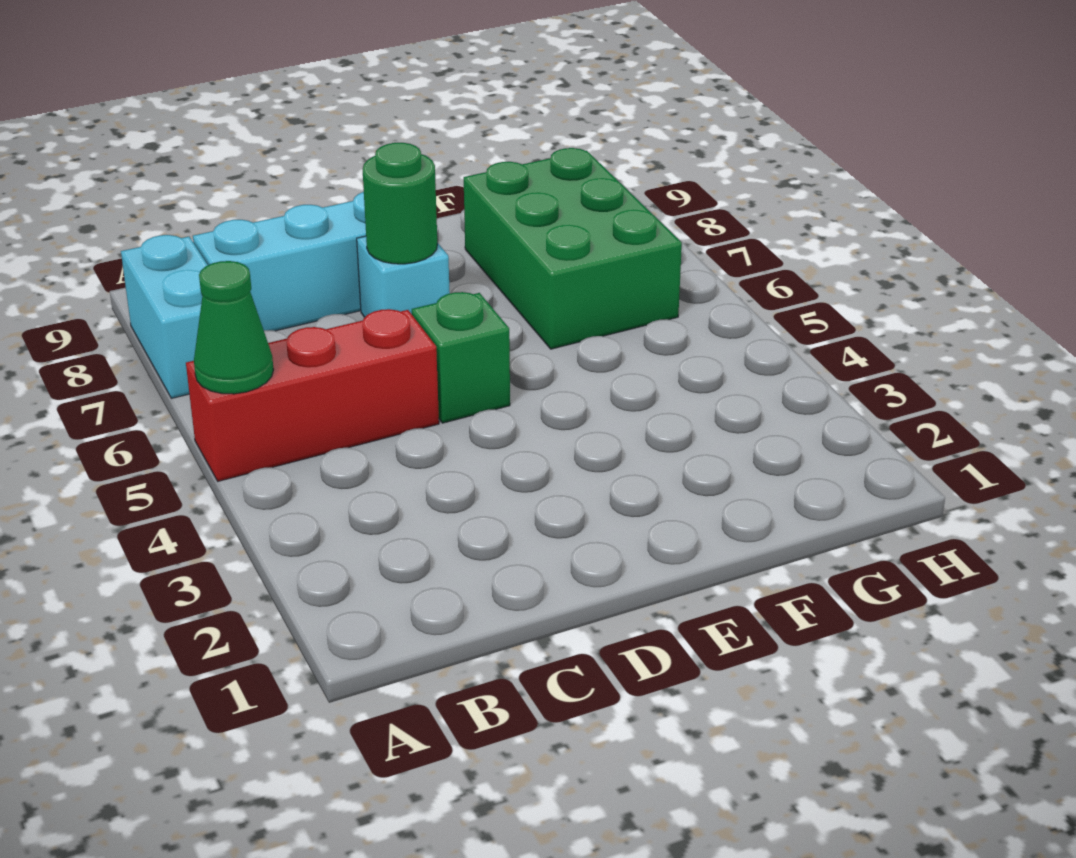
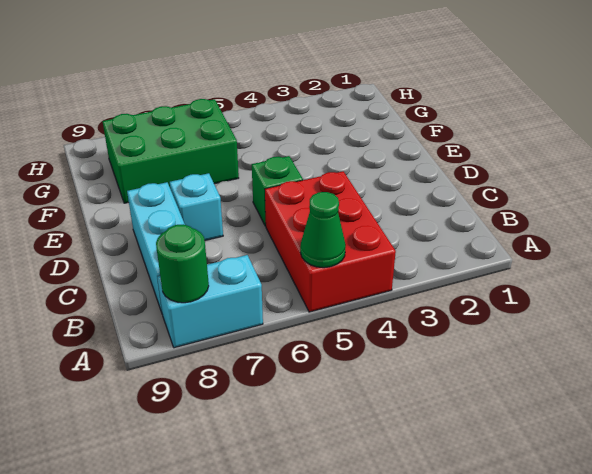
red brick A5:C5 level 1 -> red brick A4:C5 level 1
green round brick D7 level 2 -> green round brick A8 level 2

